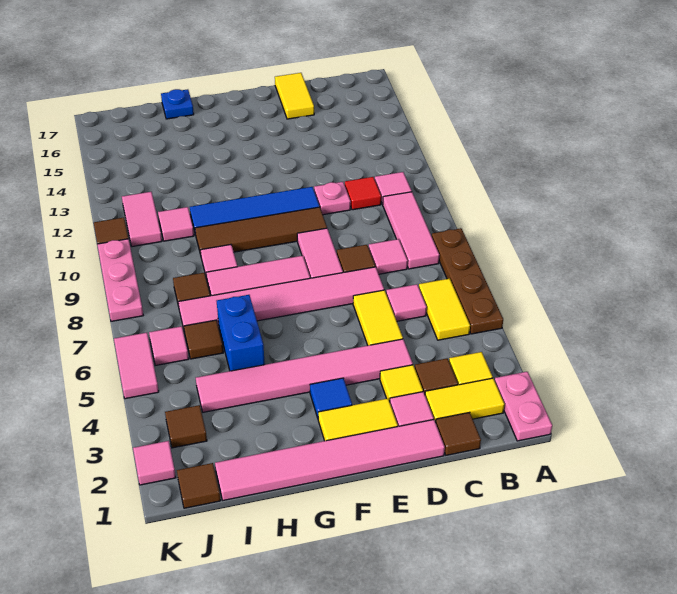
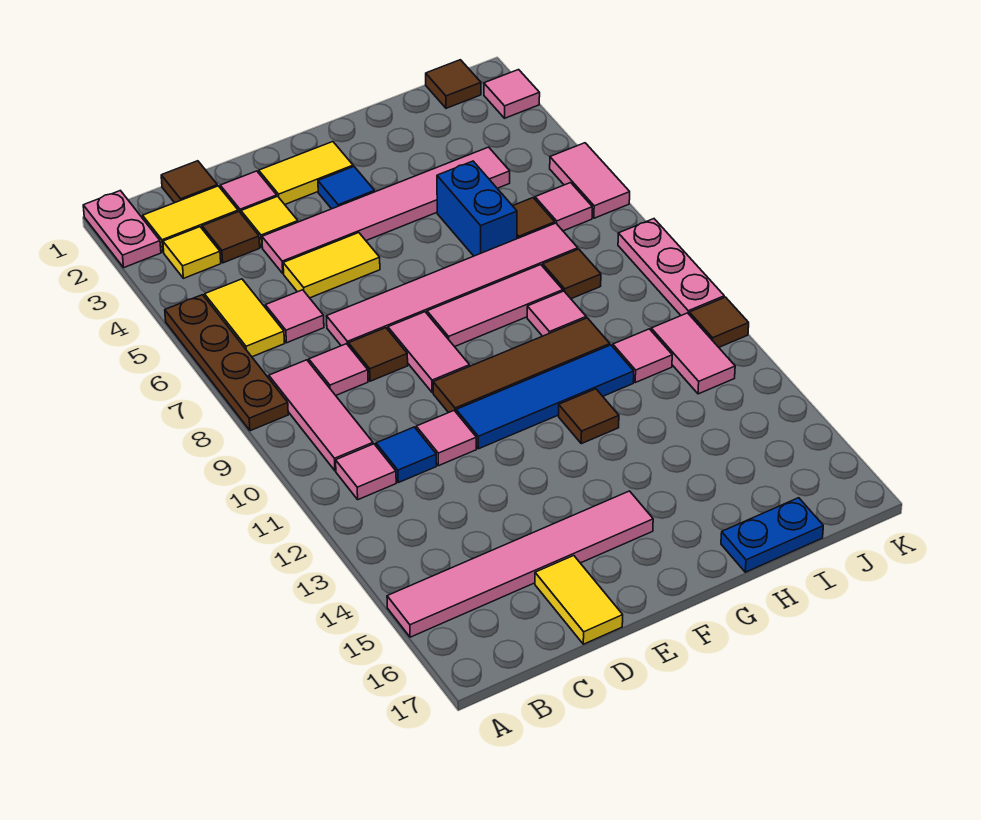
red tile C11 level 1 -> blue tile C11 level 1
pink tile D1:I1 level 1 -> pink tile A15:F15 level 1
yellow tile D5:D6 level 1 -> yellow tile D5:E5 level 1
pink plate D11 level 1 -> pink tile D11 level 1
blue plate H17 level 1 -> blue plate H17:I17 level 1
brown tile J3 level 1 -> brown tile G12 level 1

